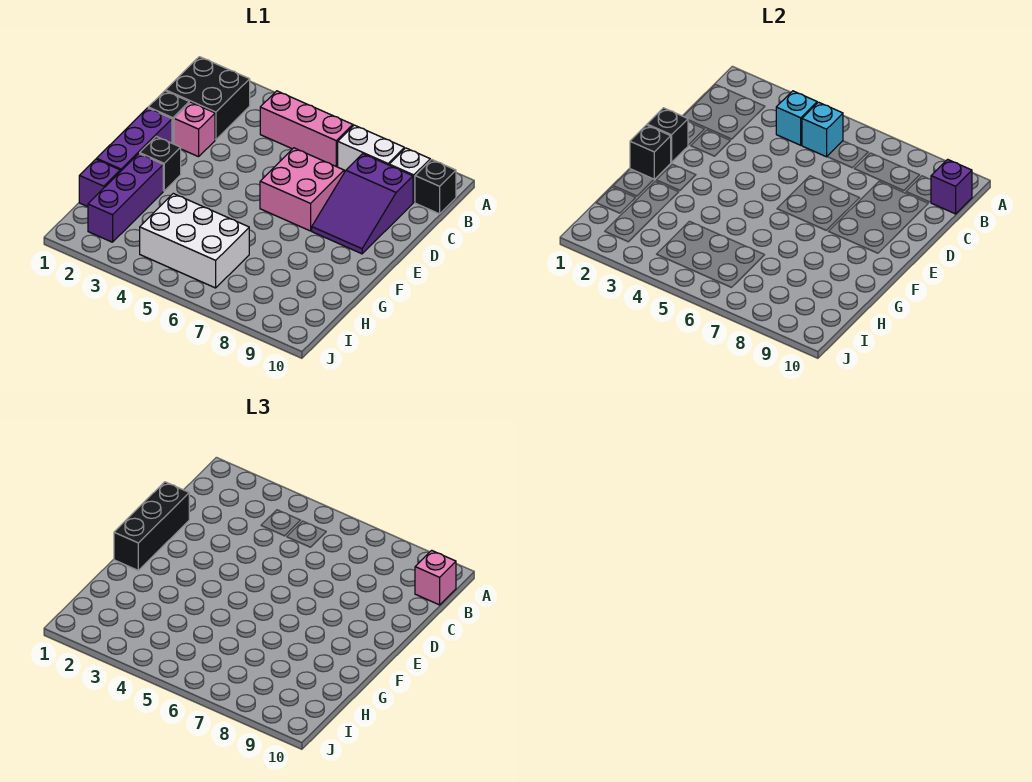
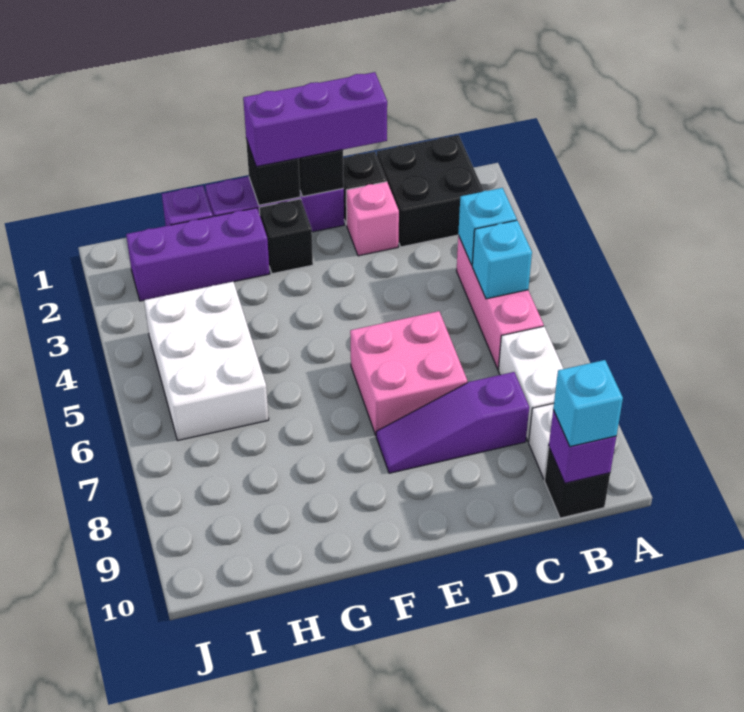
pink brick B10 level 3 -> cyan brick B10 level 3
purple slope C8:E9 level 1 top C -> purple slope C8:E8 level 1 top C
black brick D1:F1 level 3 -> purple brick D1:F1 level 3

